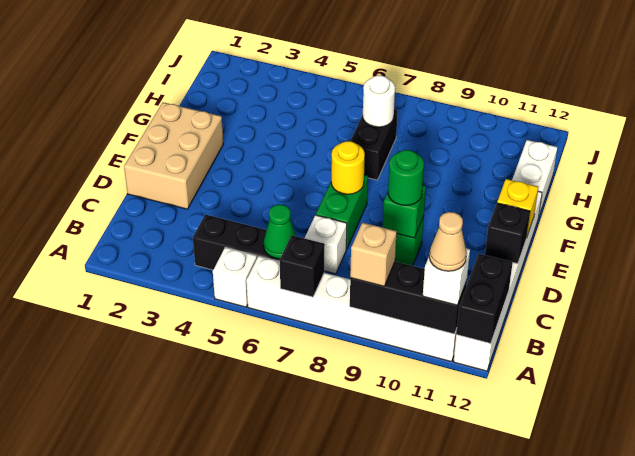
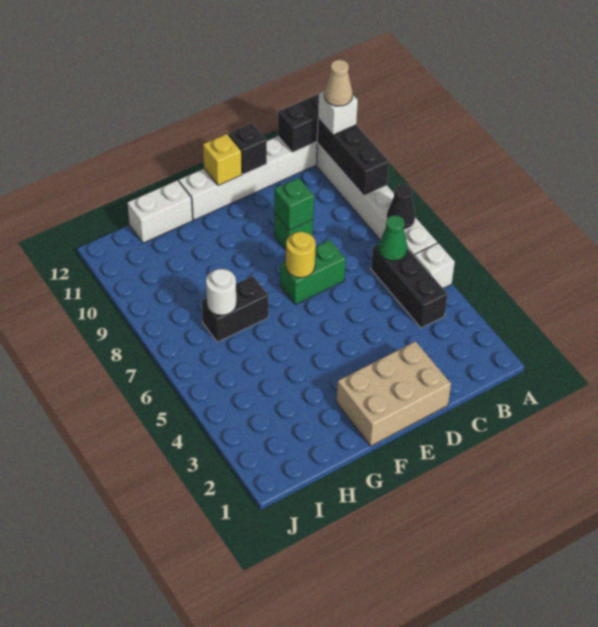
black brick A7 level 2 -> black cone A7 level 2
tan brick A9 level 3 -> none
white brick C7 level 1 -> none
green round brick D9 level 3 -> none

